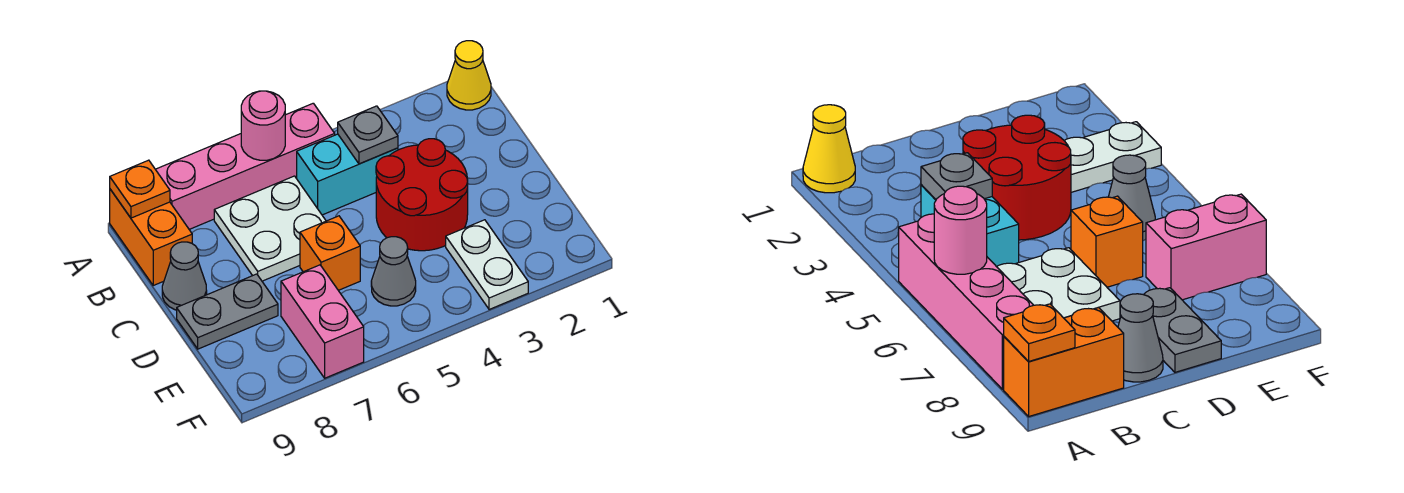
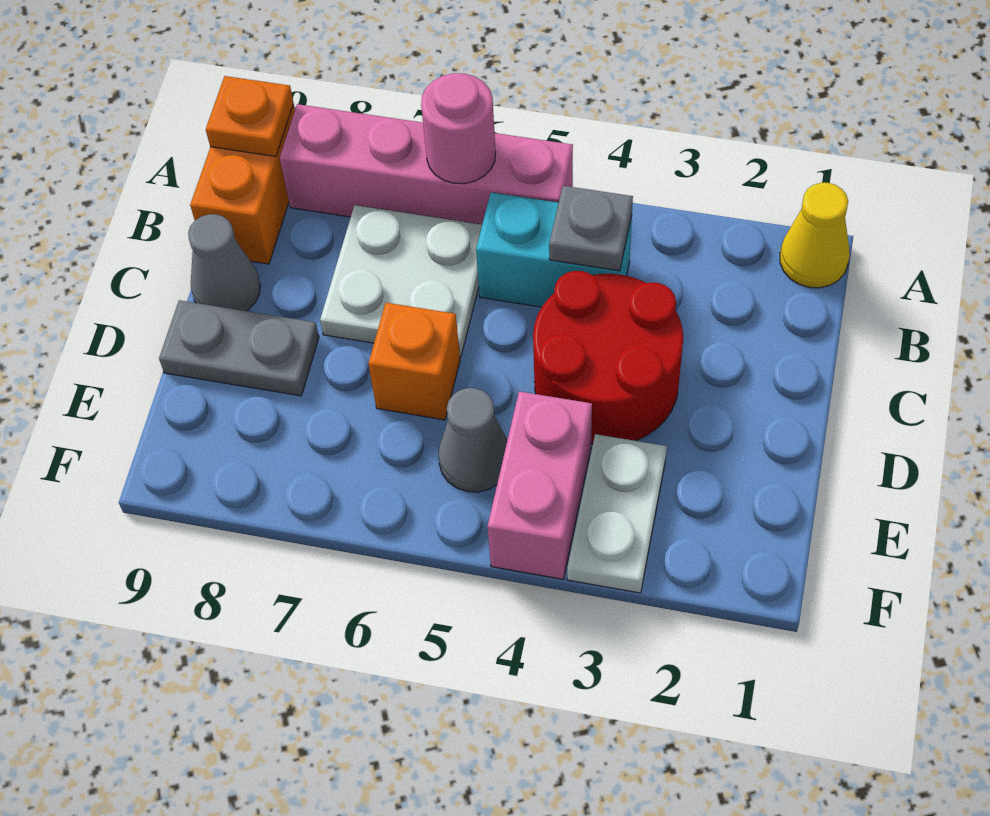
pink brick E7:F7 level 1 -> pink brick E4:F4 level 1

